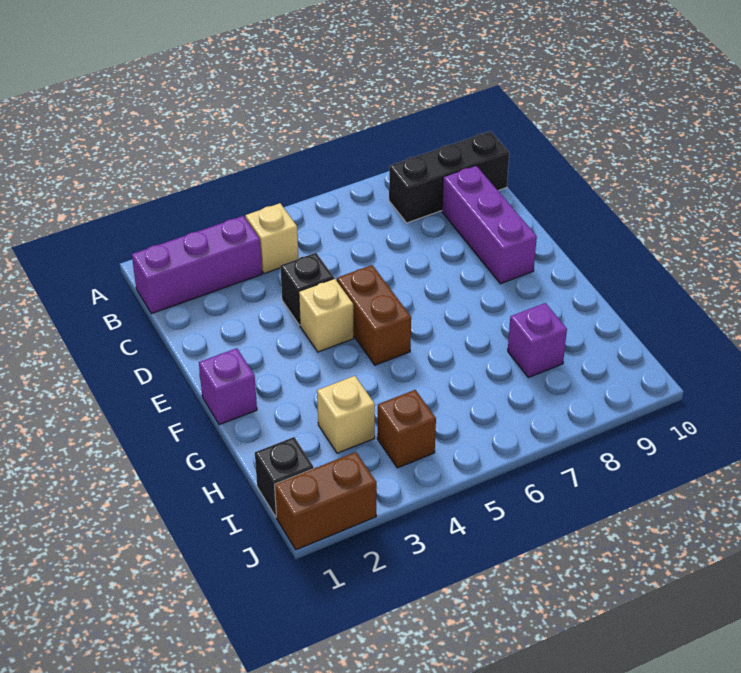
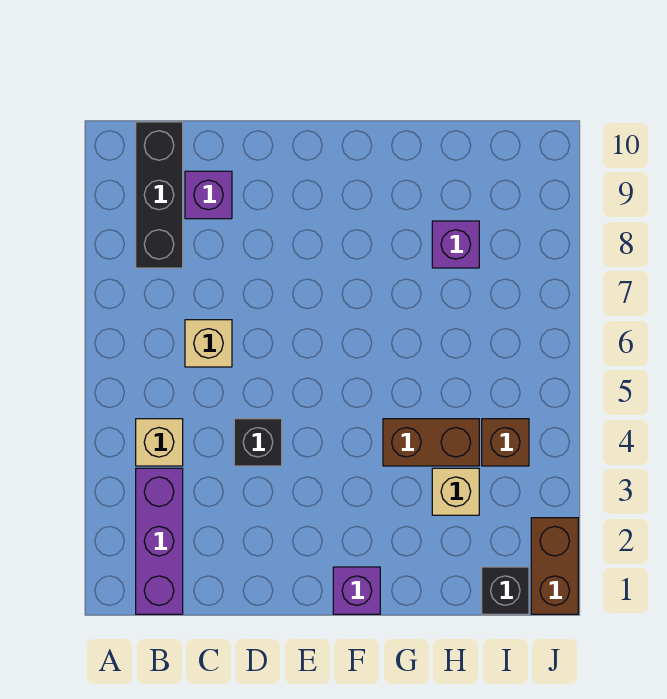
purple brick C9:E9 level 1 -> purple brick C9 level 1
tan brick E4 level 1 -> tan brick C6 level 1
brown brick E5:F5 level 1 -> brown brick G4:H4 level 1

